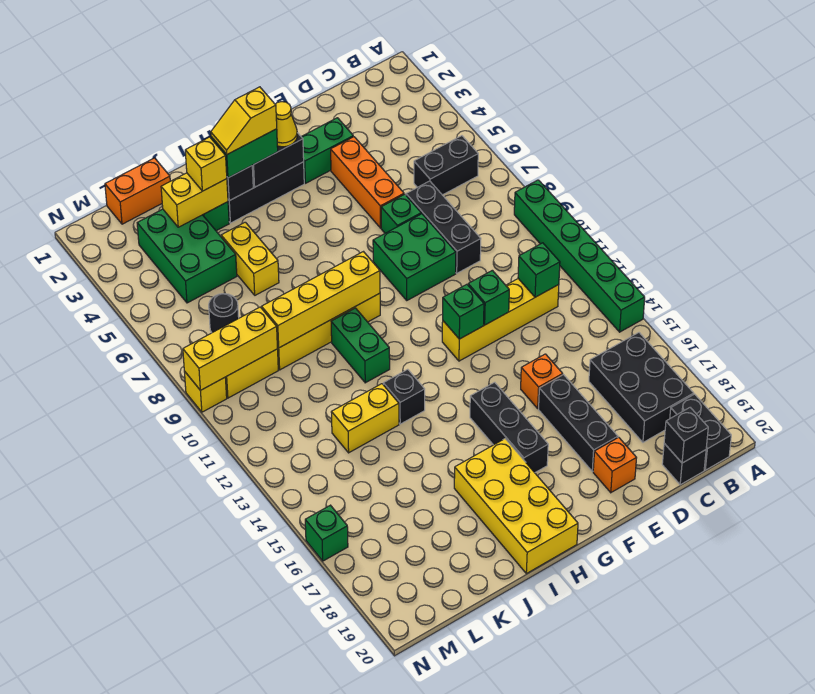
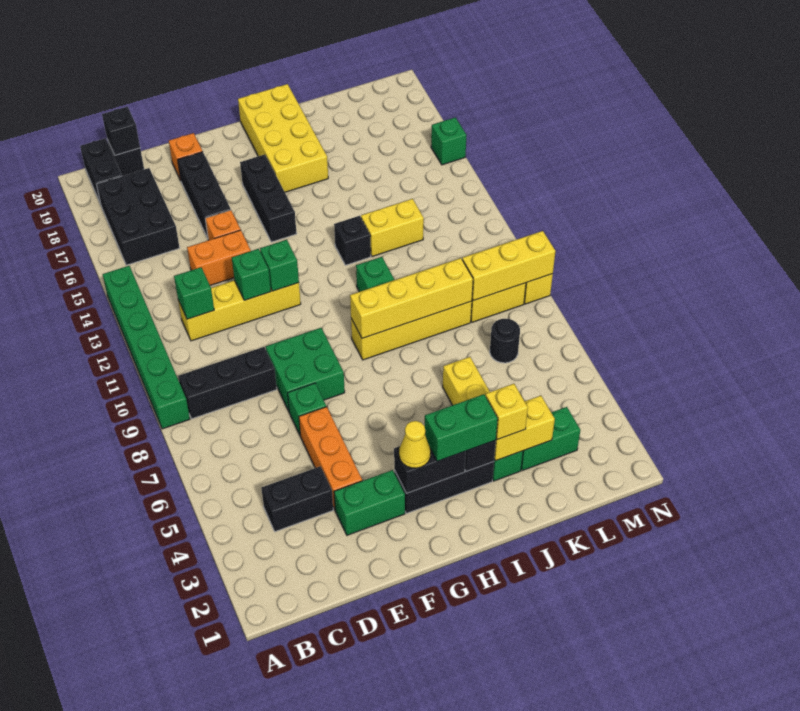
black brick B6:C6 level 1 -> black brick C4:D4 level 1
black brick D7:D9 level 1 -> black brick B9:D9 level 1
yellow slope H3:I3 level 4 top H -> none
orange brick K1:L1 level 1 -> orange brick D14:E14 level 1
green brick K3:L5 level 1 -> green brick K3:L3 level 1

